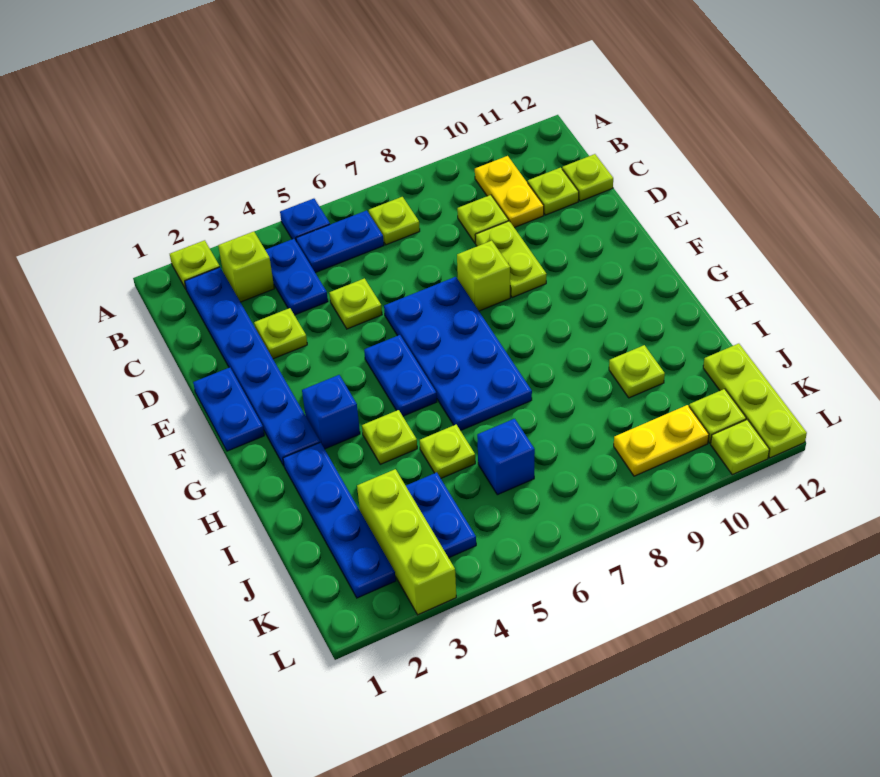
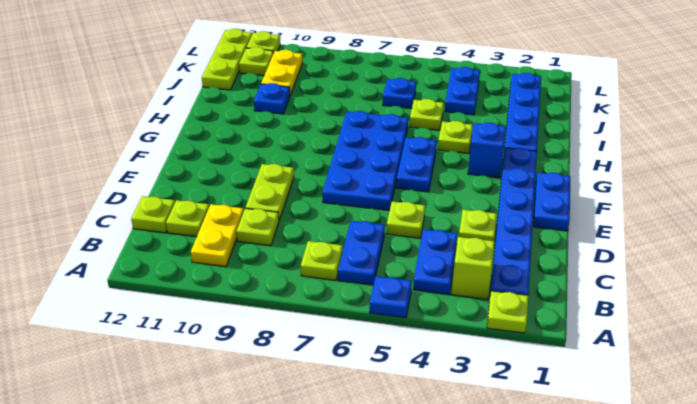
blue plate B5:B6 level 1 -> blue plate B6:C6 level 1
lime brick E8 level 1 -> none
lime plate I10 level 1 -> blue plate I10 level 1
lime brick J3:L3 level 1 -> none
blue brick J6 level 1 -> blue plate J6 level 1
yellow plate K9:K10 level 1 -> yellow plate J10:K10 level 1

